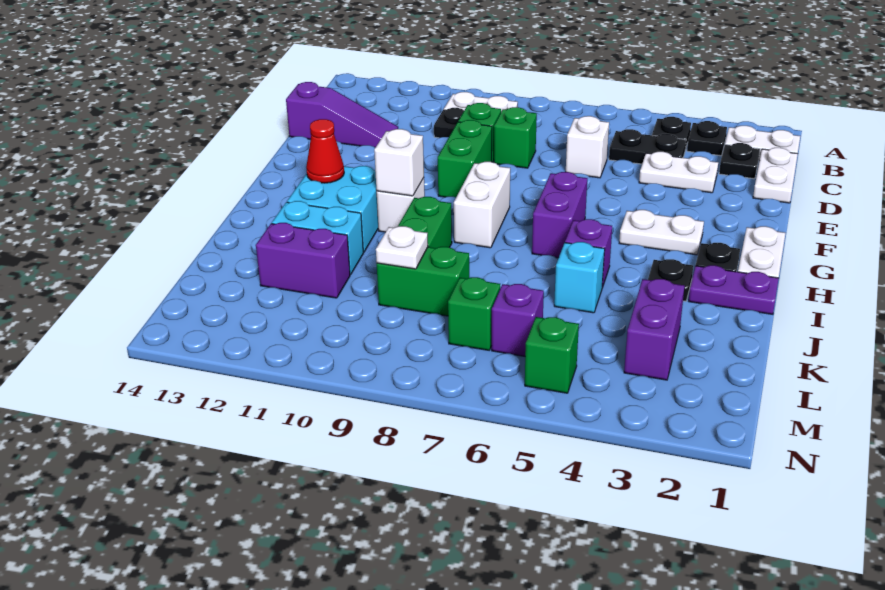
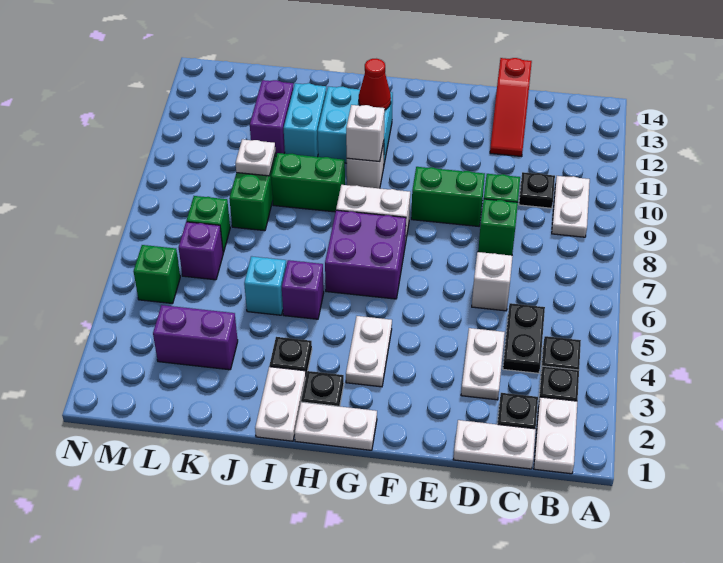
purple slope D12:D14 level 1 top 14 -> red slope D12:D14 level 1 top 14
purple brick G6:H6 level 1 -> purple brick G6:H7 level 1
purple plate I1:I2 level 1 -> white plate I1:I2 level 1

